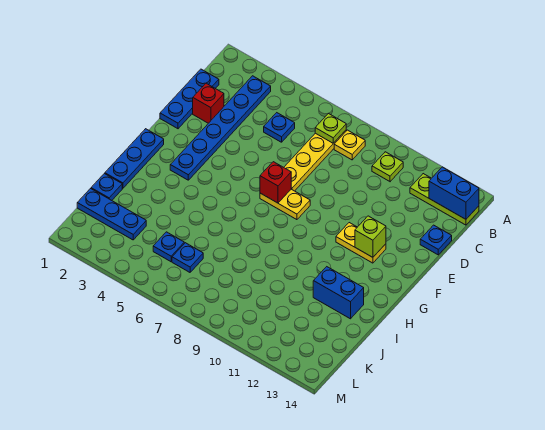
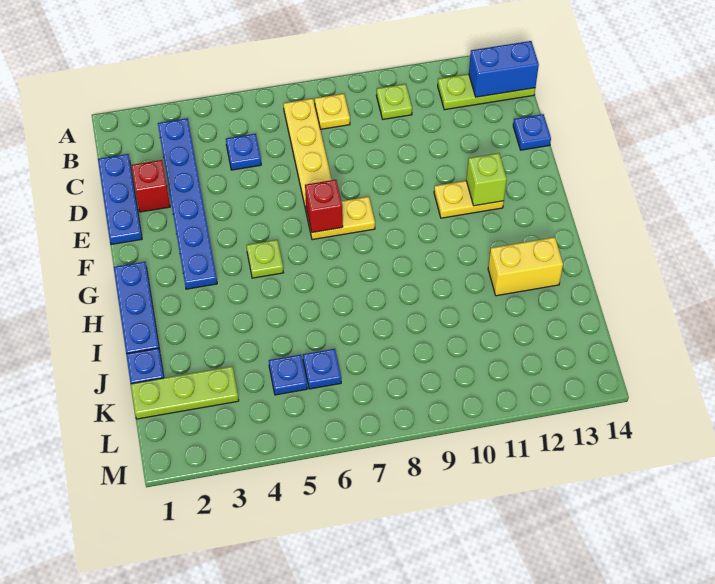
lime plate B7 level 2 -> lime plate G5 level 1
blue brick I12:I13 level 1 -> yellow brick I12:I13 level 1
blue plate K1:K3 level 1 -> lime plate K1:K3 level 1

